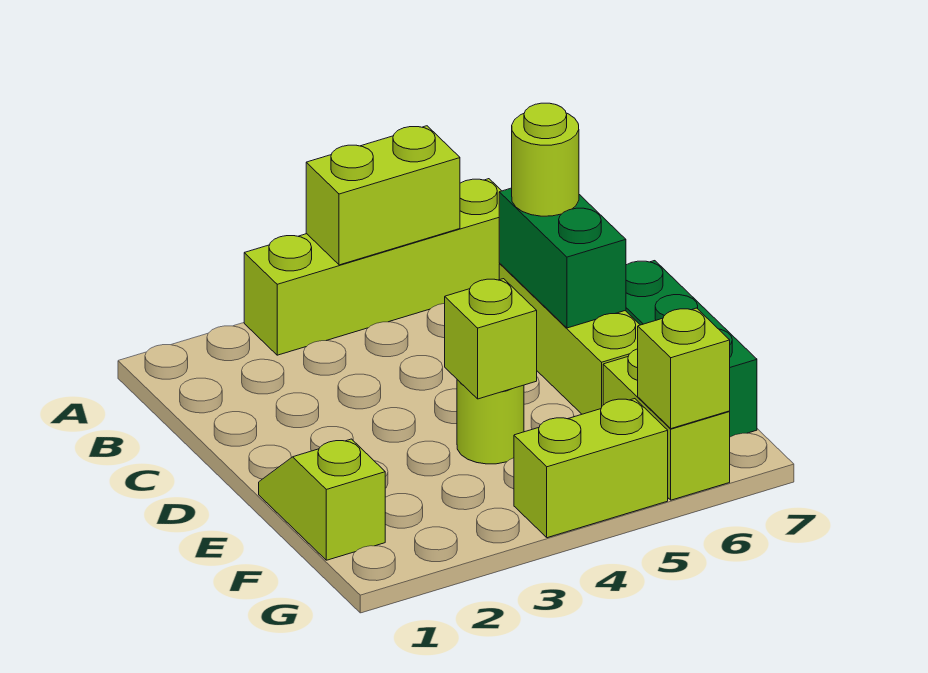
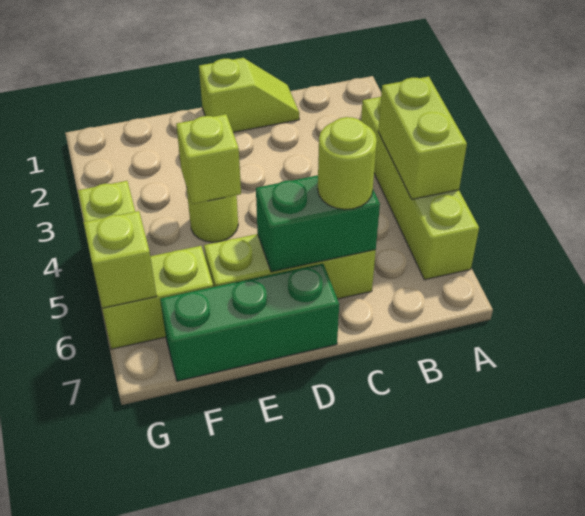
lime slope E1:F1 level 1 top F -> lime slope C1:D1 level 1 top D

